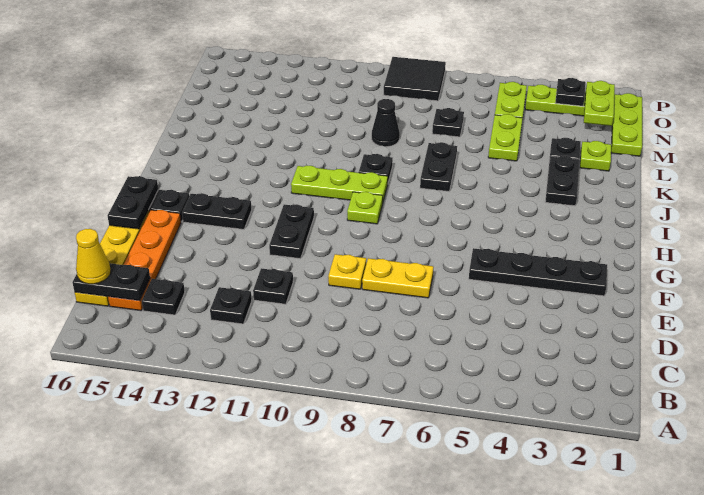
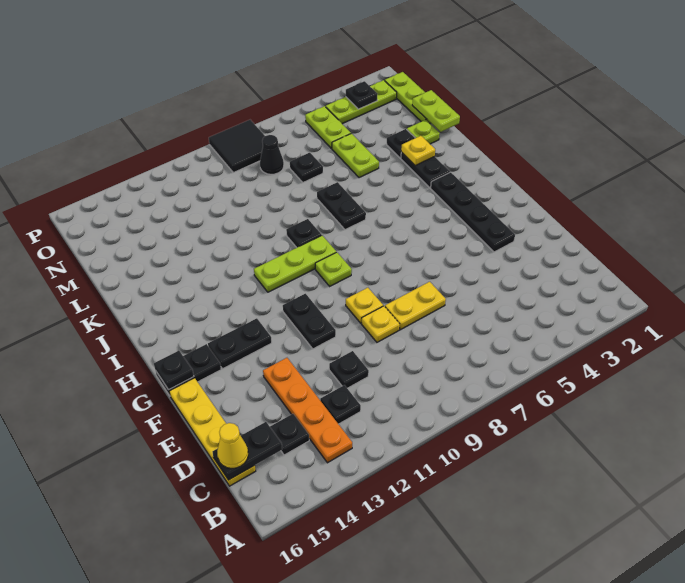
orange plate C15:F15 level 1 -> orange plate B13:E13 level 1
black plate F2:F5 level 1 -> black plate F3:I3 level 1
none -> yellow plate F9 level 1
black plate F16:G16 level 2 -> black plate G16 level 2
none -> yellow plate K3 level 2
black cone L9 level 1 -> black cone N8 level 1
lime plate N2:O2 level 2 -> lime plate L1:M1 level 2

